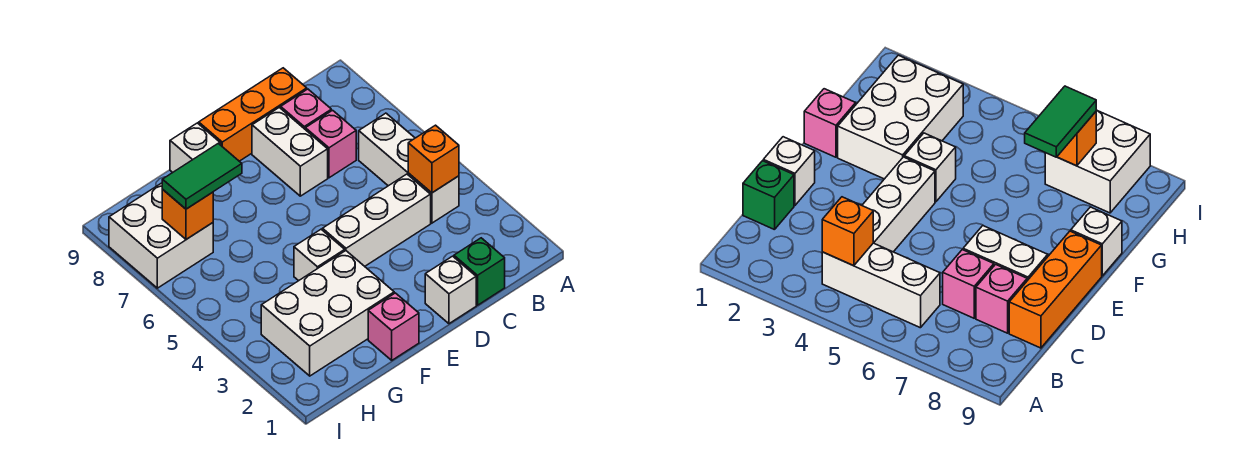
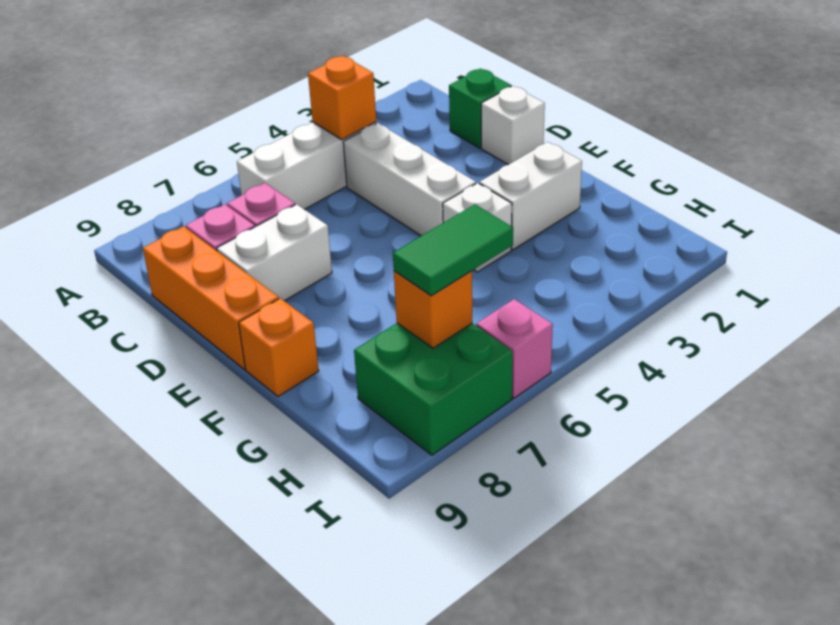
pink brick F1 level 1 -> pink brick I6 level 1
white brick F2:H3 level 1 -> white brick F2:F3 level 1
white brick F9 level 1 -> orange brick F9 level 1
green tile G7:H7 level 3 -> green tile H6:H7 level 3
white brick H7:I8 level 1 -> green brick H7:I8 level 1

